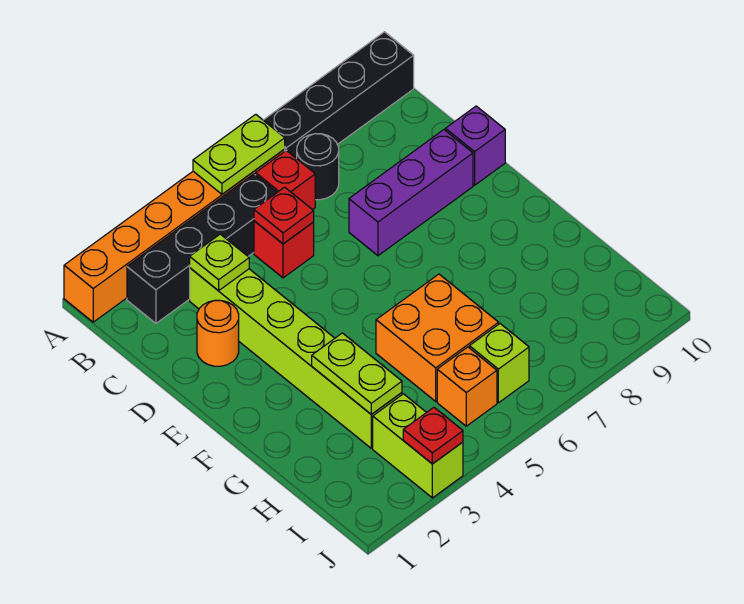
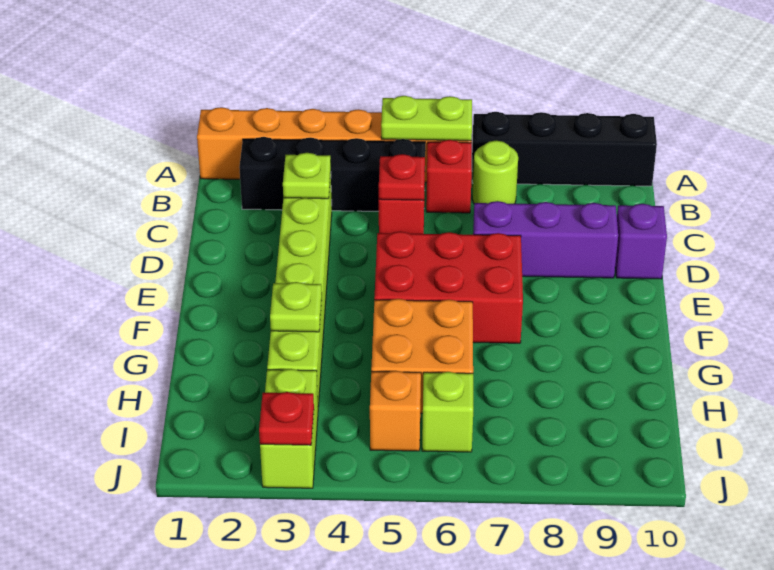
black round brick B7 level 1 -> lime round brick B7 level 1
orange round brick D2 level 1 -> none
none -> red brick E5:F7 level 1
lime plate G3:H3 level 2 -> lime plate G3 level 2

